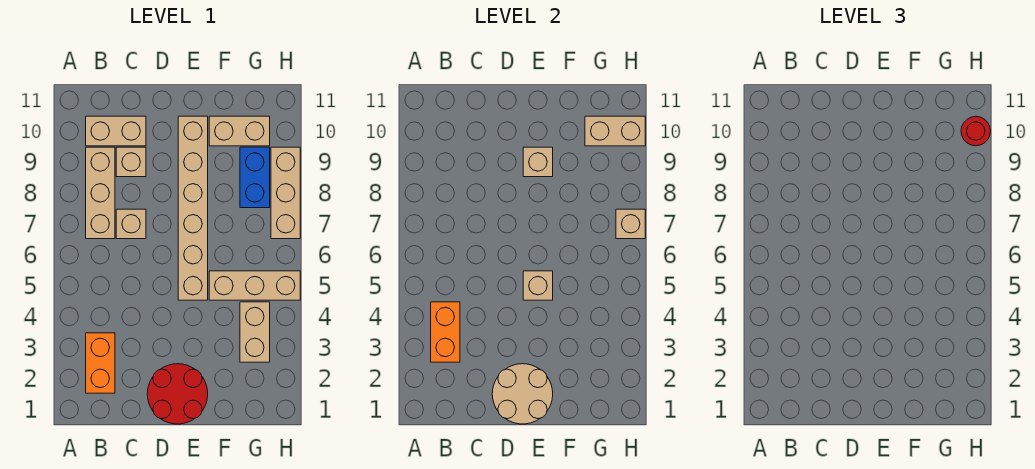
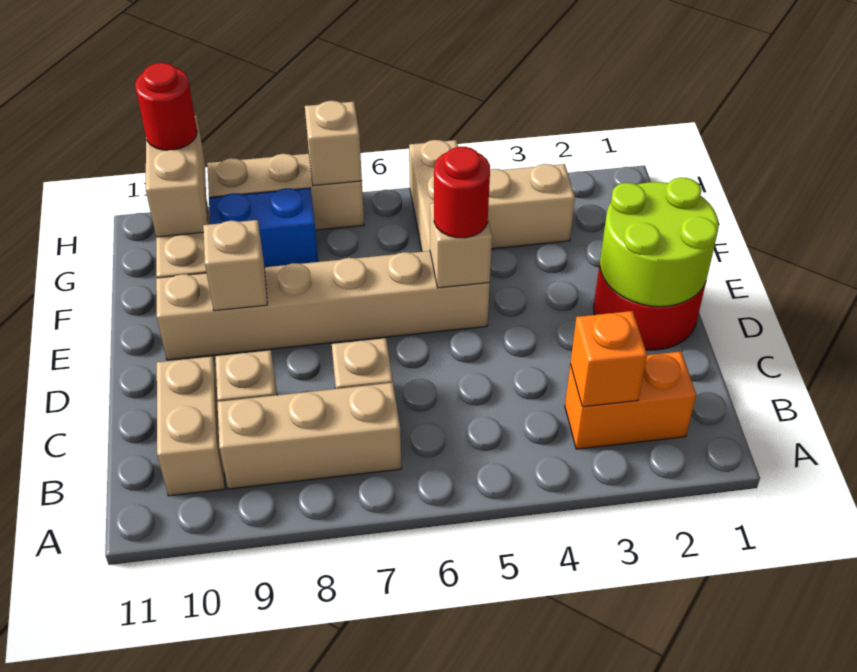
orange brick B3:B4 level 2 -> orange brick B3 level 2
tan round brick D1:E2 level 2 -> lime round brick D1:E2 level 2
none -> red round brick E5 level 3

